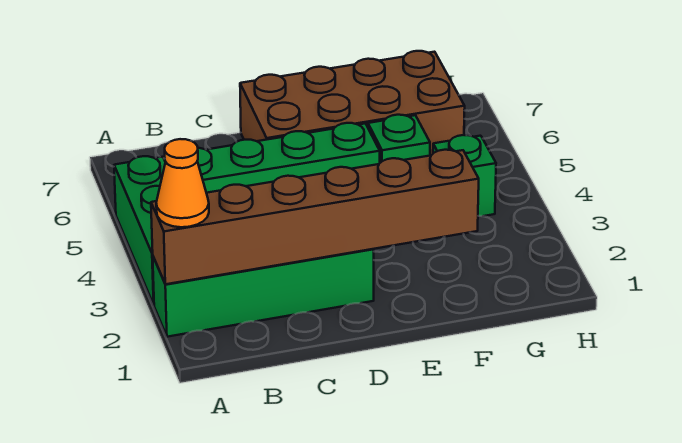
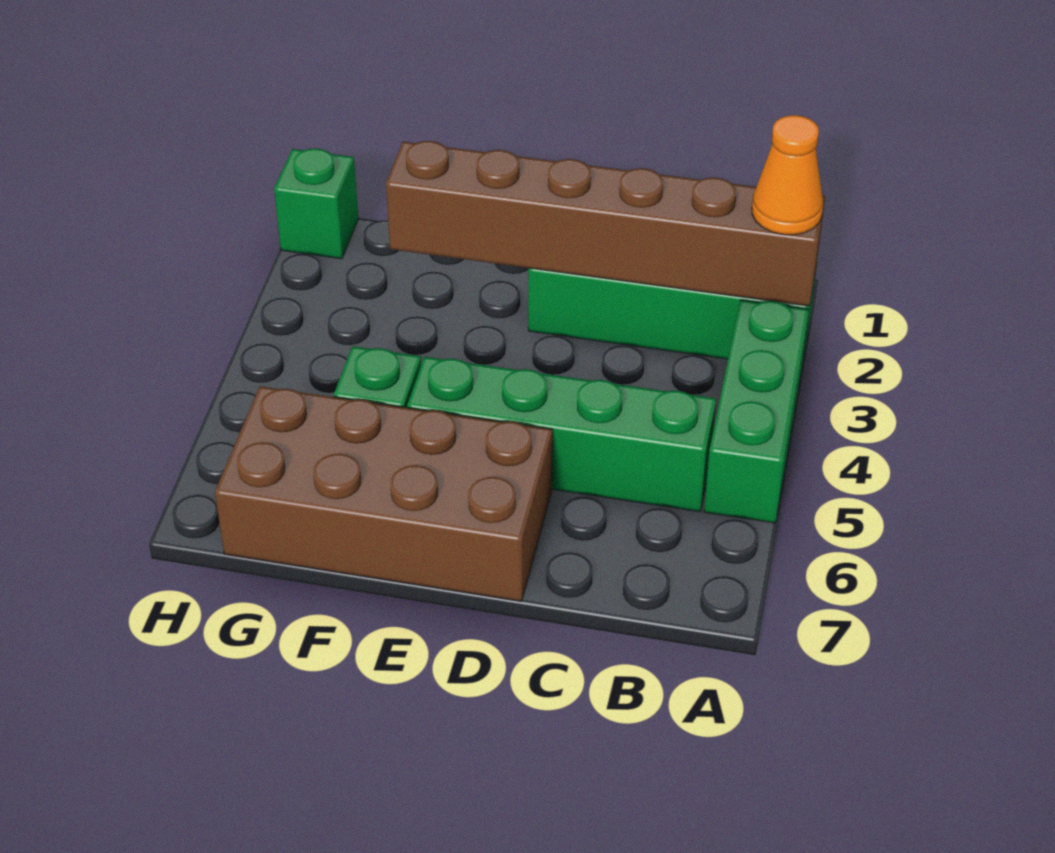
green brick G4 level 1 -> green brick H1 level 1

